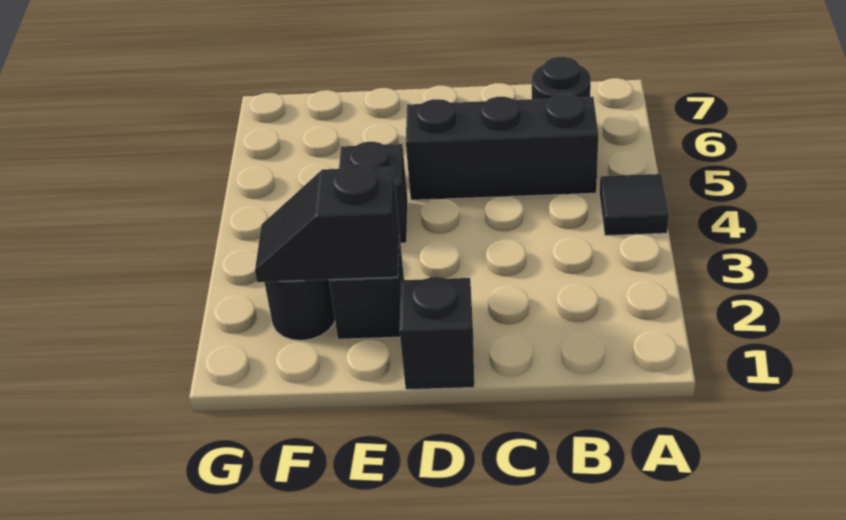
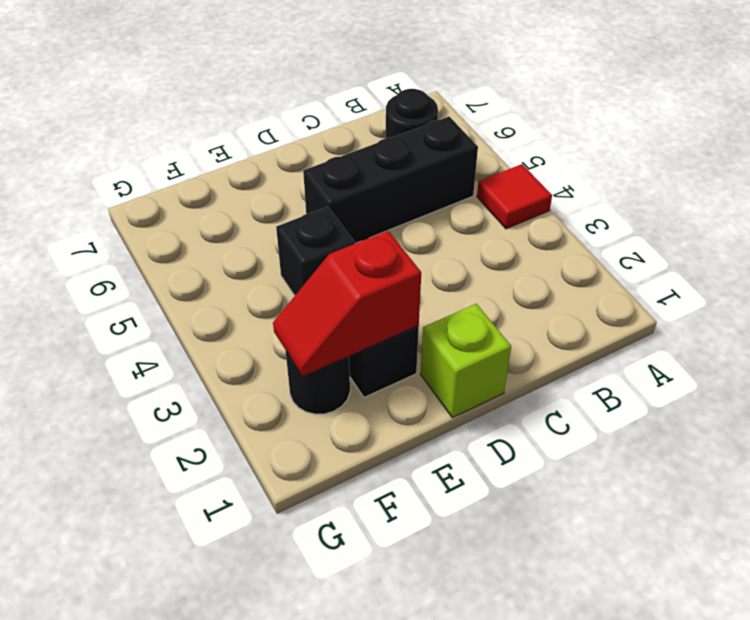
black tile A4 level 1 -> red tile A4 level 1
black brick D1 level 1 -> lime brick D1 level 1
black slope E2:F2 level 2 top E -> red slope E2:F2 level 2 top E

